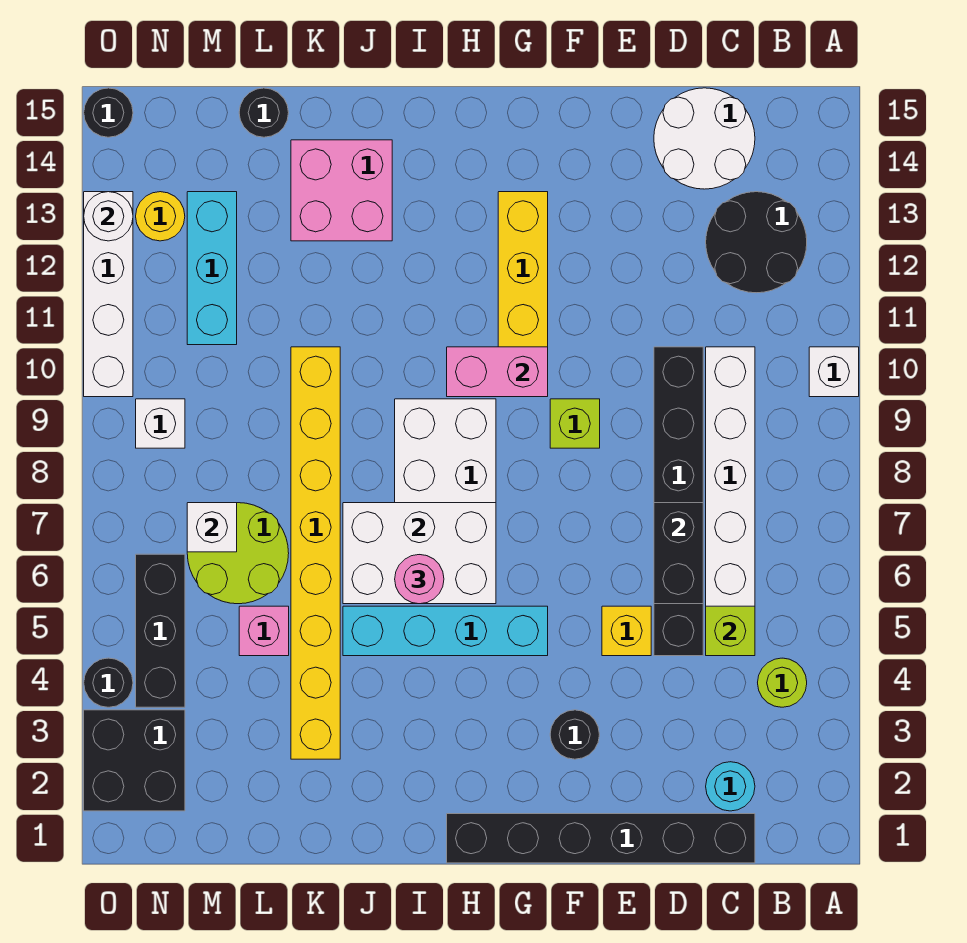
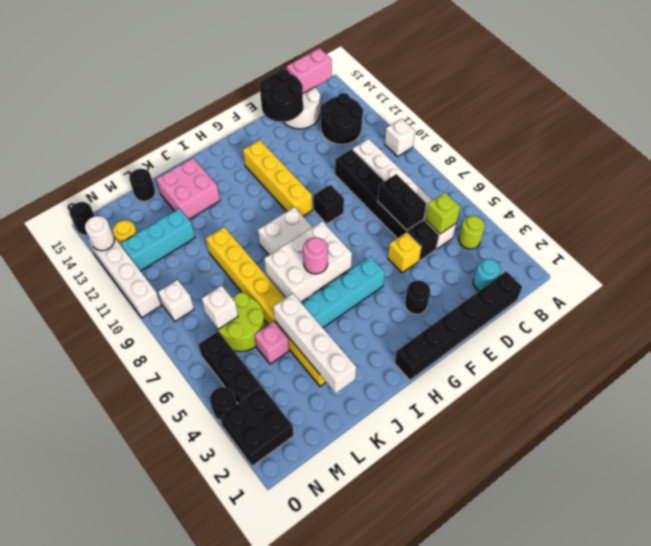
none -> black round brick D14:E15 level 2
lime brick F9 level 1 -> black brick F9 level 1
pink brick G10:H10 level 2 -> pink brick B15:C15 level 2
none -> white brick K2:K5 level 2
cyan brick M11:M13 level 1 -> cyan brick L12:N12 level 1

